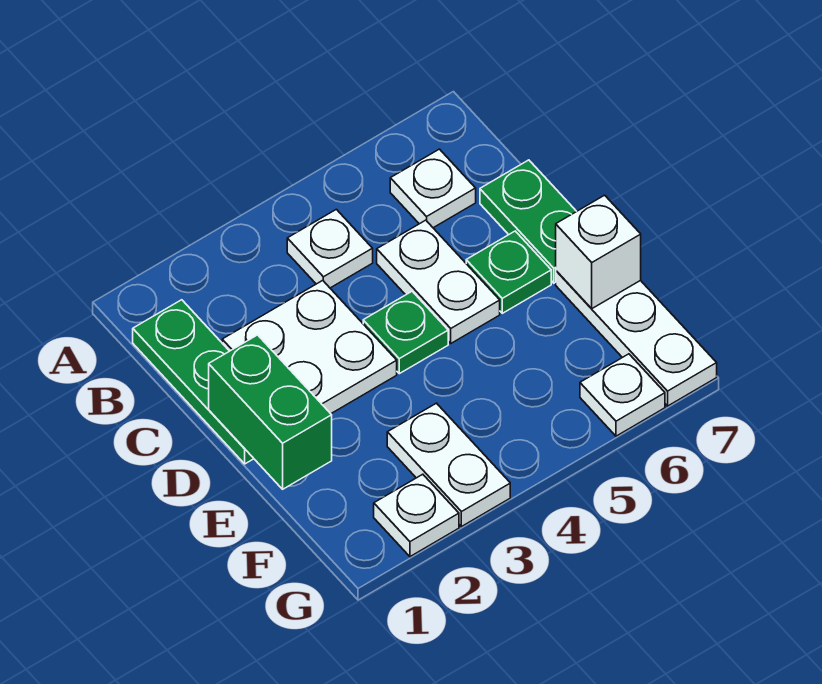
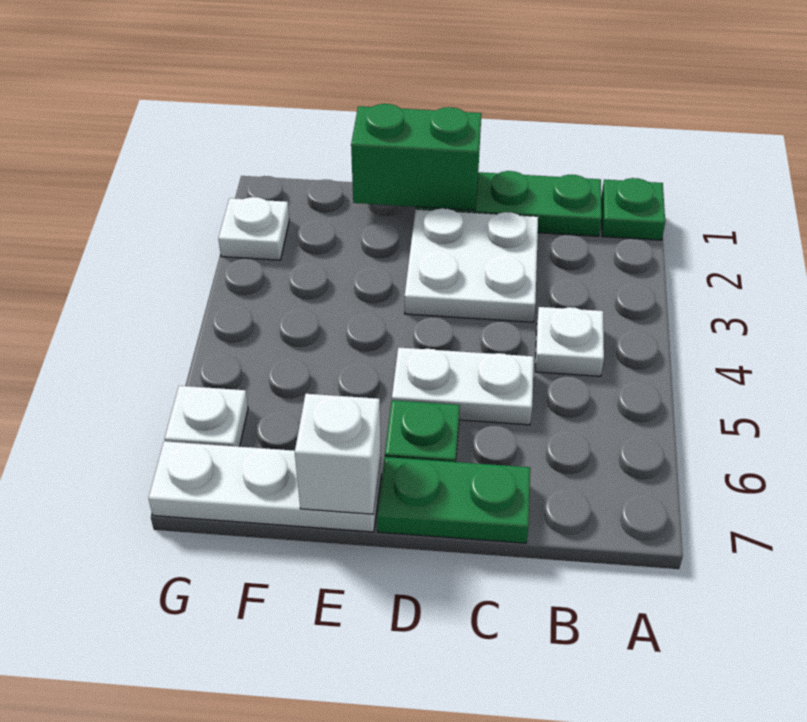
white plate B6 level 1 -> none
green plate D4 level 1 -> green plate A1 level 1
white plate F3:G3 level 1 -> none

